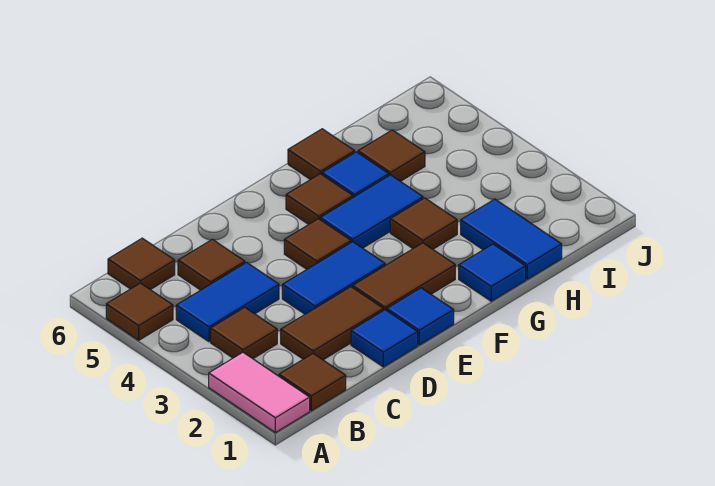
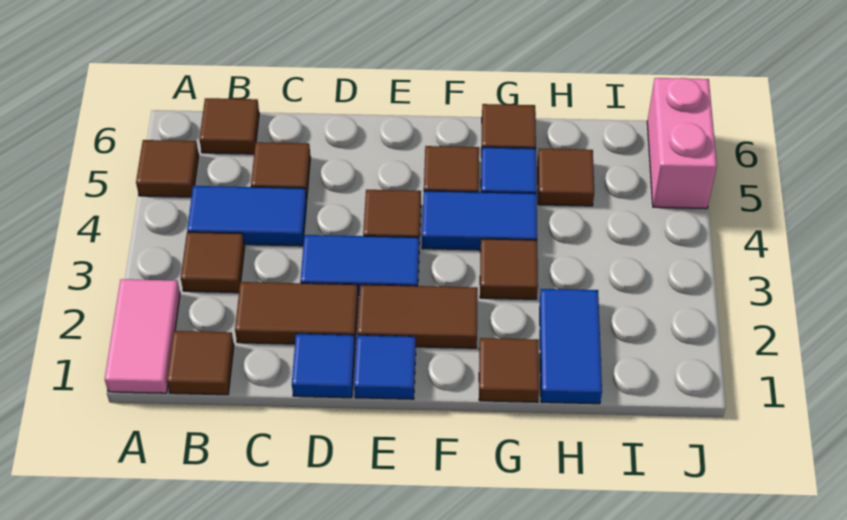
blue tile G1 level 1 -> brown tile G1 level 1
none -> pink brick J5:J6 level 1

